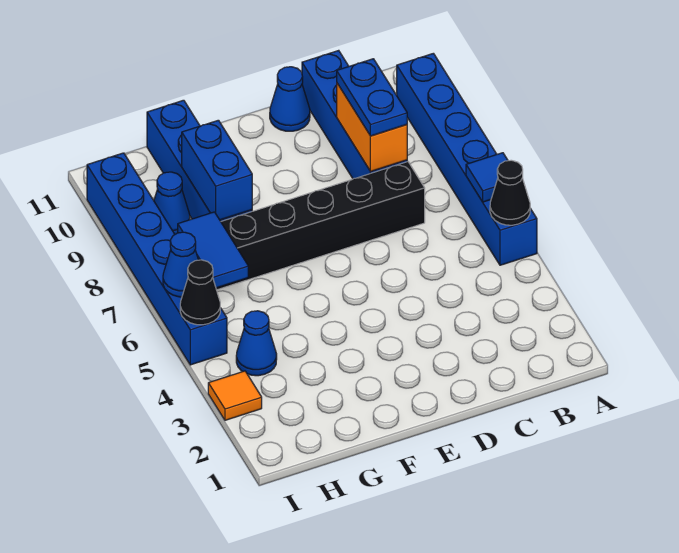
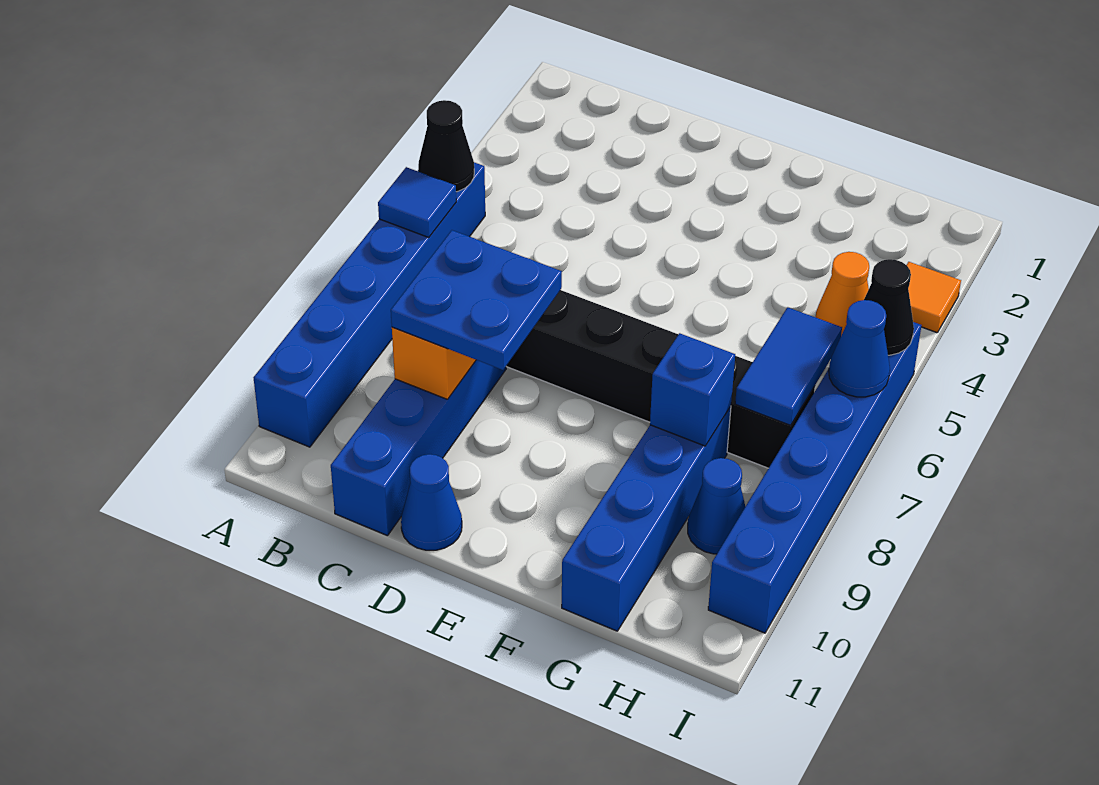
blue plate C8:C9 level 3 -> blue plate C8:D9 level 3
blue brick G8:G9 level 2 -> blue brick G8 level 2
blue cone H4 level 1 -> orange cone H4 level 1

